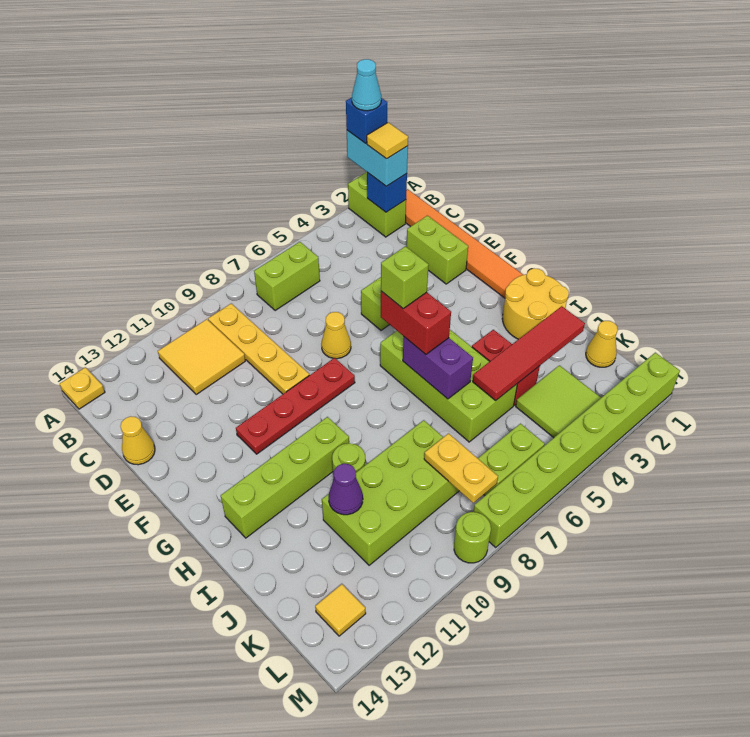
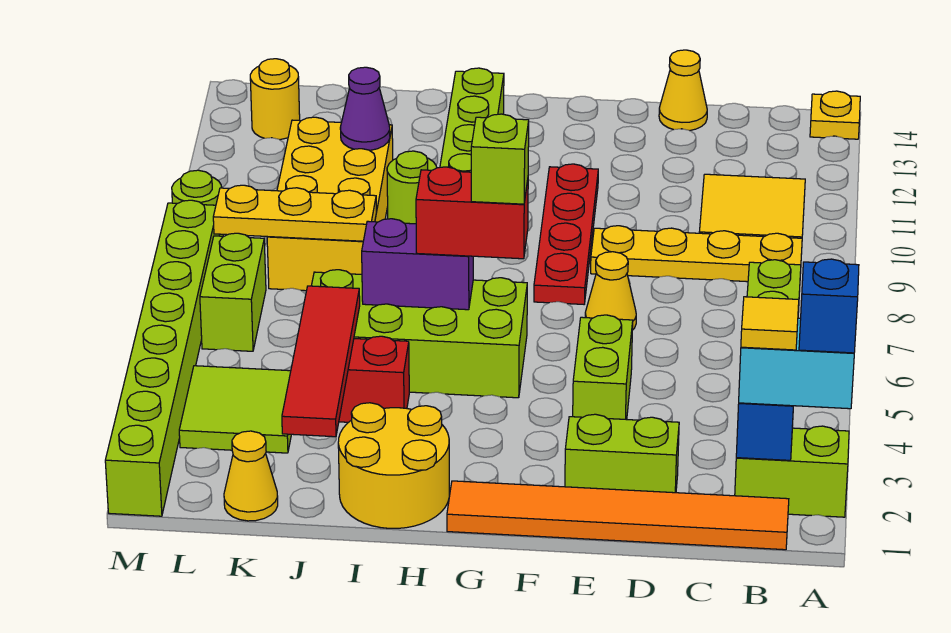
cyan cone A2 level 5 -> none
lime brick J8:K11 level 1 -> yellow brick J8:K11 level 1
yellow plate K8:L8 level 2 -> yellow plate J8:L8 level 2
yellow tile L13 level 1 -> yellow round brick L13 level 1

